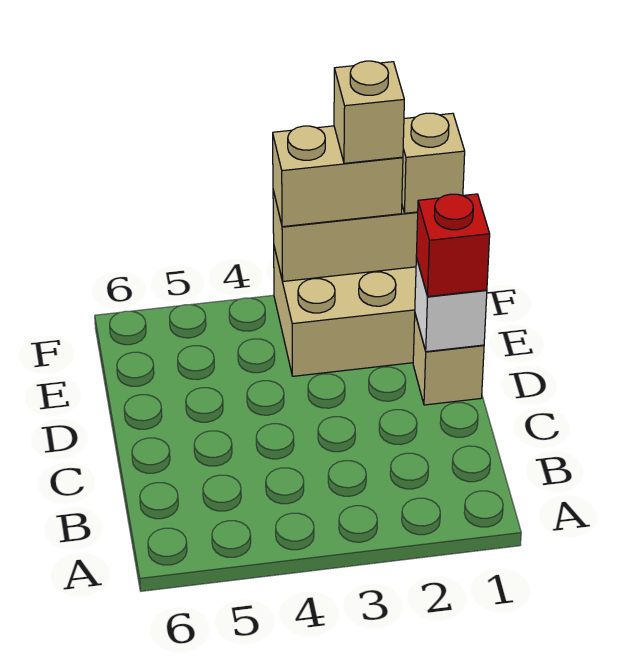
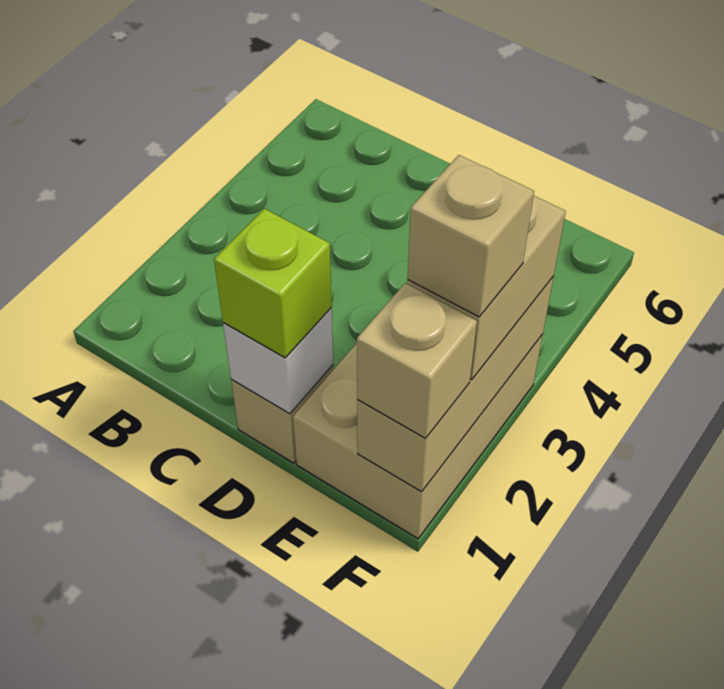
red brick D1 level 3 -> lime brick D1 level 3

